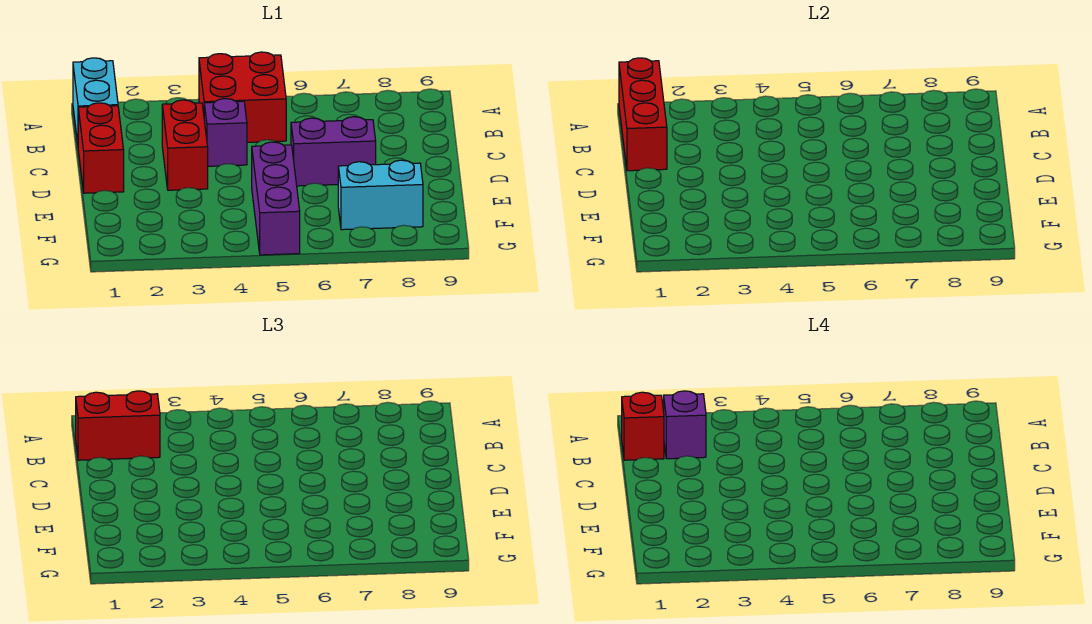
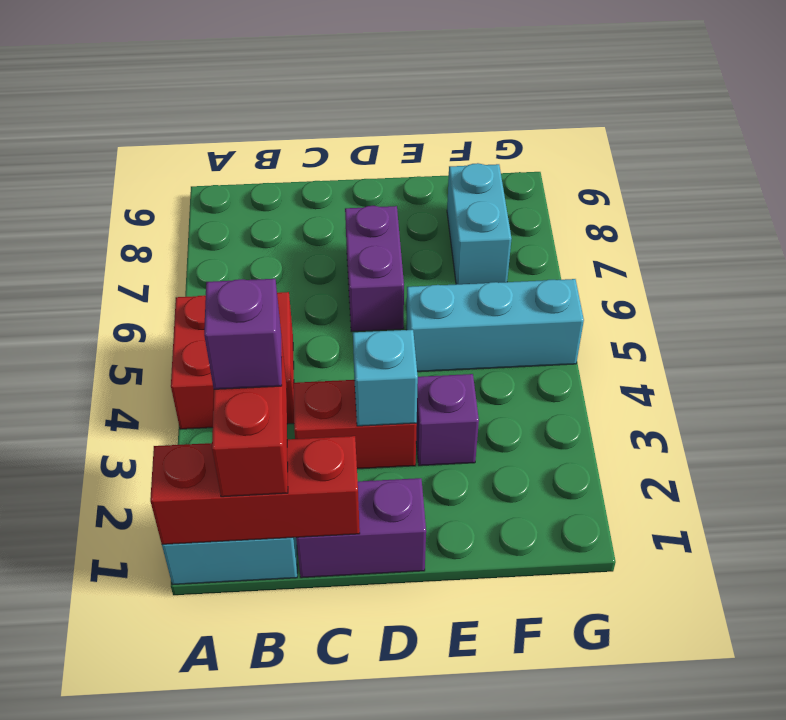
red brick B1 level 4 -> none
red brick C1:D1 level 1 -> purple brick C1:D1 level 1
purple brick C4 level 1 -> purple brick E3 level 1
none -> cyan brick D3 level 2
purple brick E5:G5 level 1 -> cyan brick E5:G5 level 1

